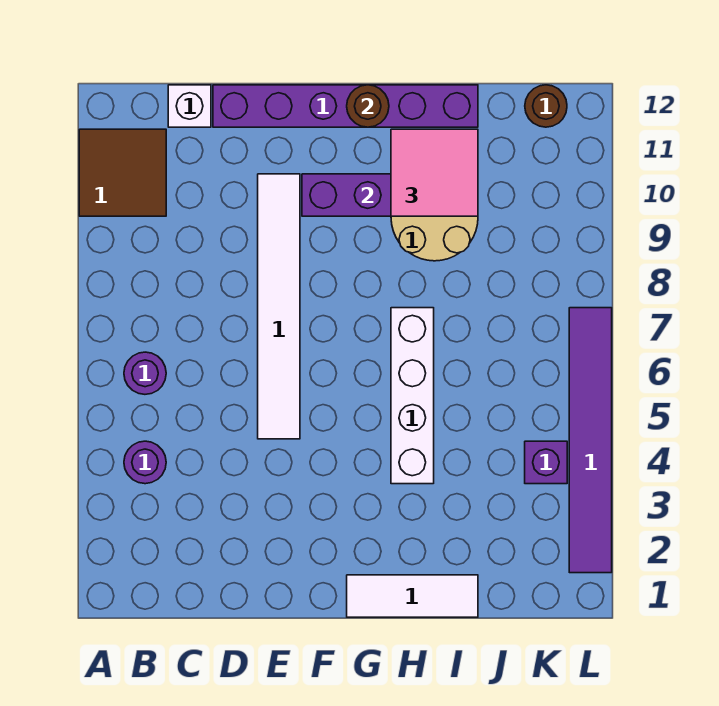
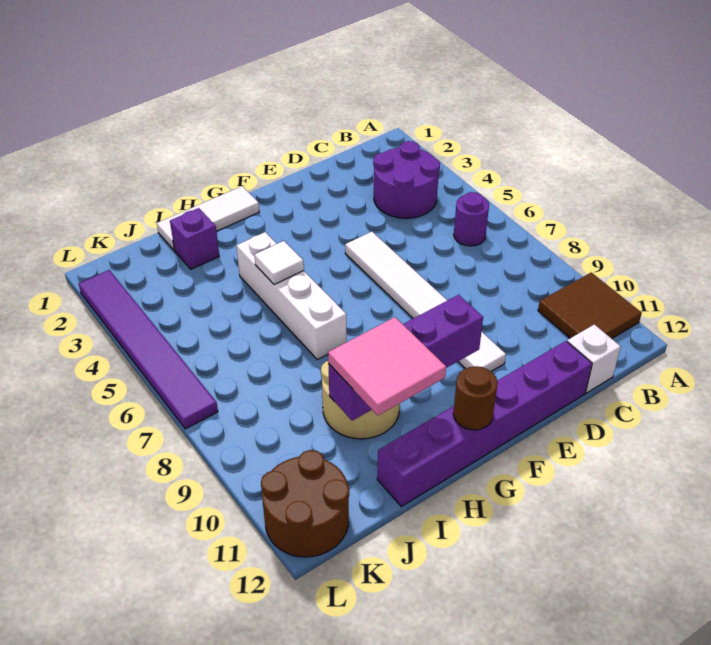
purple round brick B4 level 1 -> purple round brick B3:C4 level 1
none -> white tile H5 level 2
purple brick K4 level 1 -> purple brick I2 level 1
brown round brick K12 level 1 -> brown round brick K11:L12 level 1

